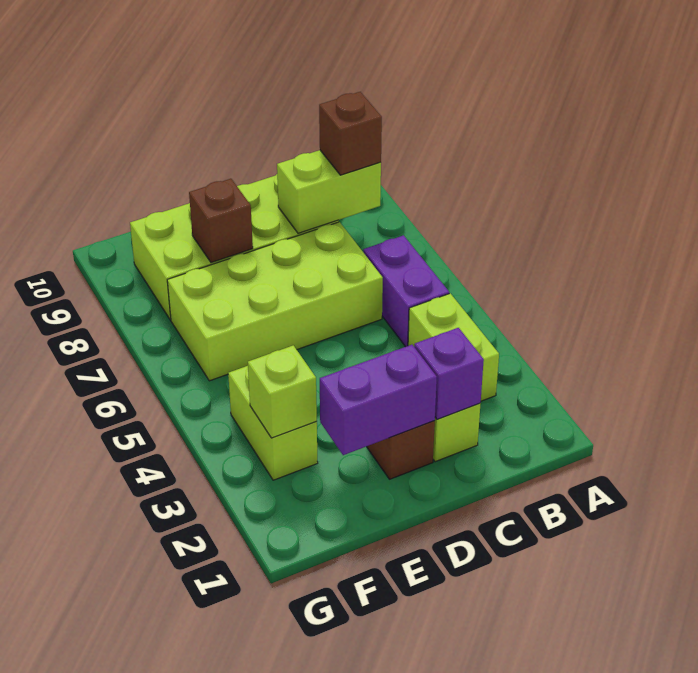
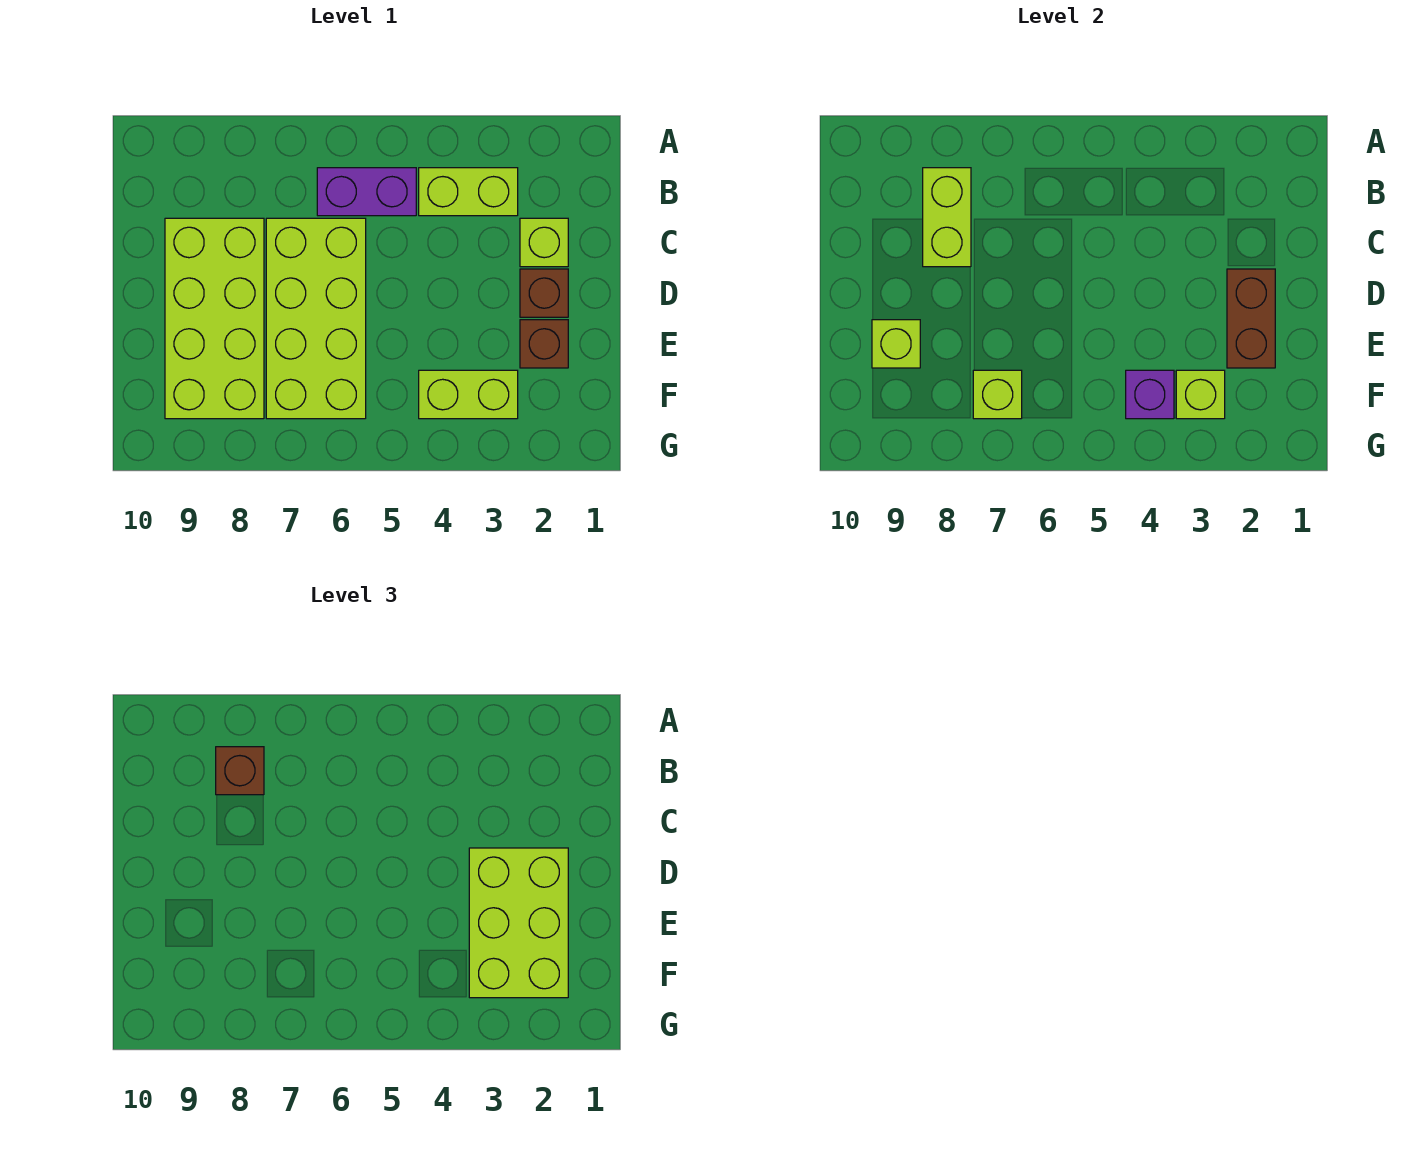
purple brick C2 level 2 -> purple brick F4 level 2
purple brick D2:E2 level 2 -> brown brick D2:E2 level 2
none -> lime brick D2:F3 level 3
brown brick E8 level 2 -> brown brick E2 level 1
none -> lime brick E9 level 2
none -> lime brick F7 level 2

